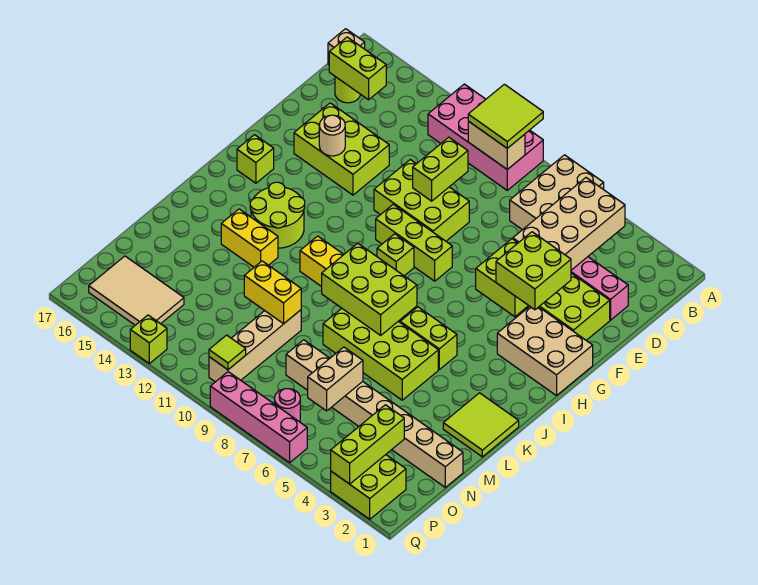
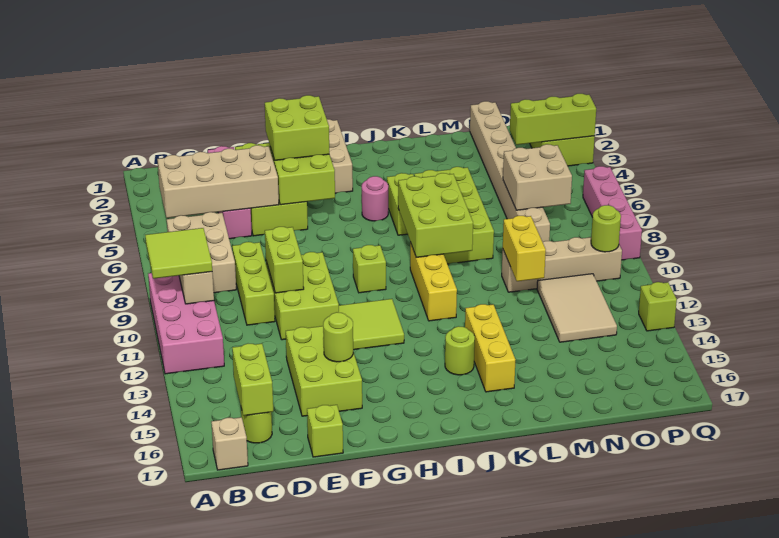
tan brick A6:C7 level 1 -> tan brick B6:C8 level 1
lime brick D10:E10 level 2 -> lime brick E9:E10 level 2
tan round brick F14 level 2 -> lime round brick F14 level 2
lime brick G8:G10 level 1 -> lime brick D8:D10 level 1
lime brick H16 level 1 -> lime brick E17 level 1
lime round brick I13:J14 level 1 -> lime round brick J14 level 1
lime tile K1:L2 level 1 -> lime tile G11:H12 level 1
yellow brick K13:K14 level 1 -> yellow brick K13:K15 level 1
tan brick N6:O6 level 2 -> tan brick N6:O7 level 2
tan tile O14:P16 level 1 -> tan tile N11:O13 level 1
pink round brick P7 level 1 -> pink round brick I5 level 1
lime tile P10 level 2 -> lime round brick P10 level 2

